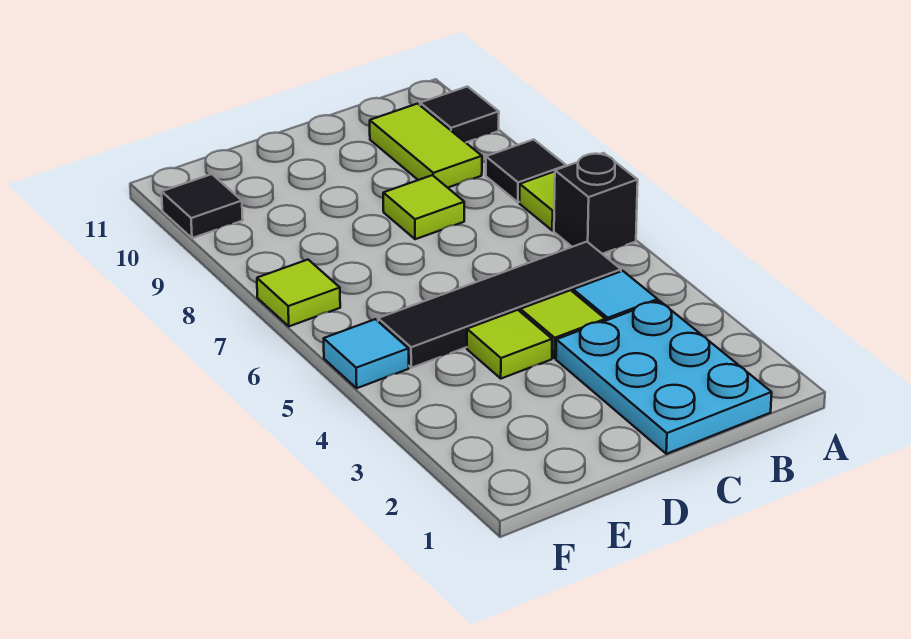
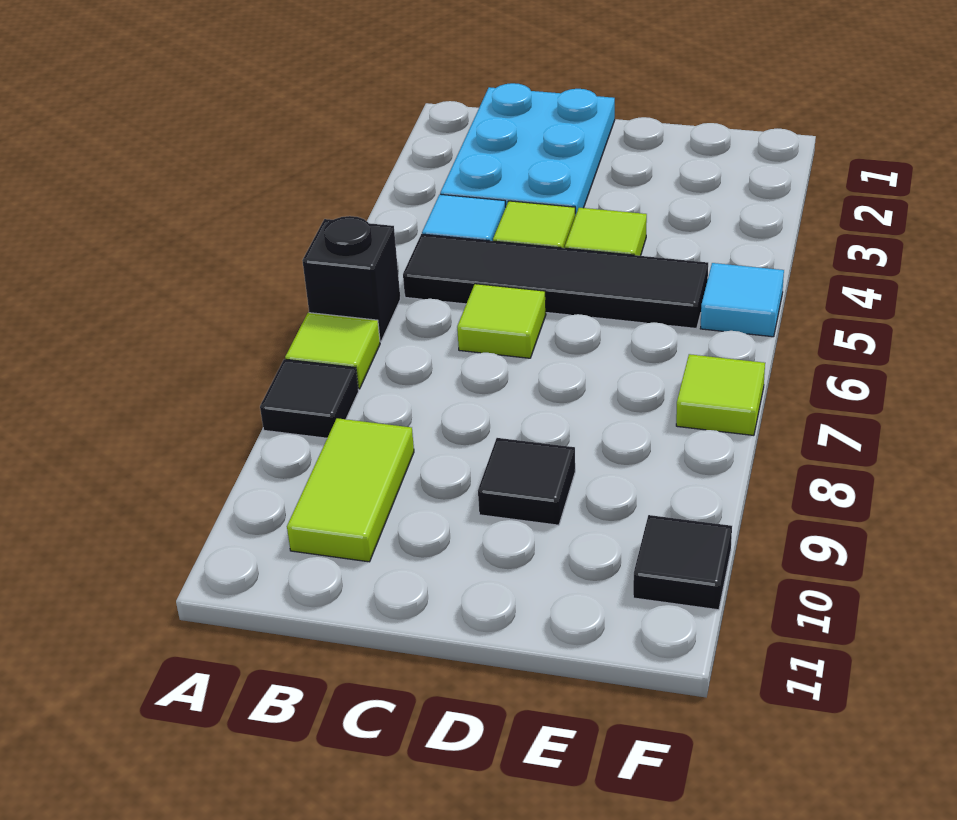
black tile A10 level 1 -> black tile D9 level 1
lime tile C8 level 1 -> lime tile C6 level 1

